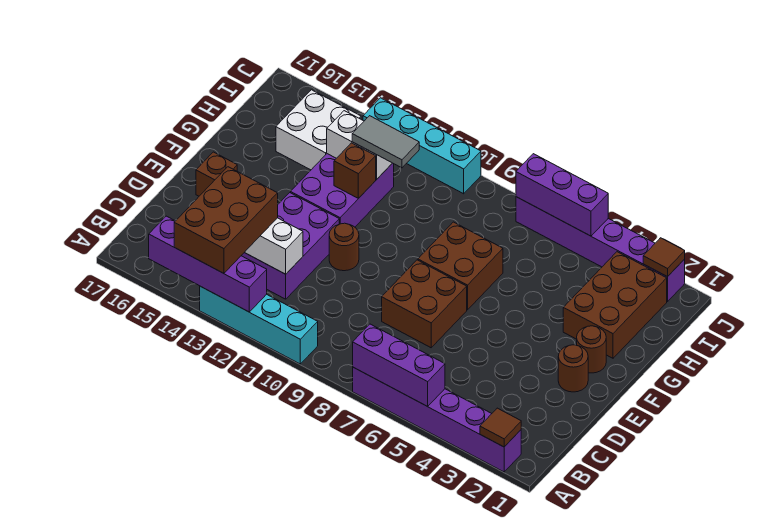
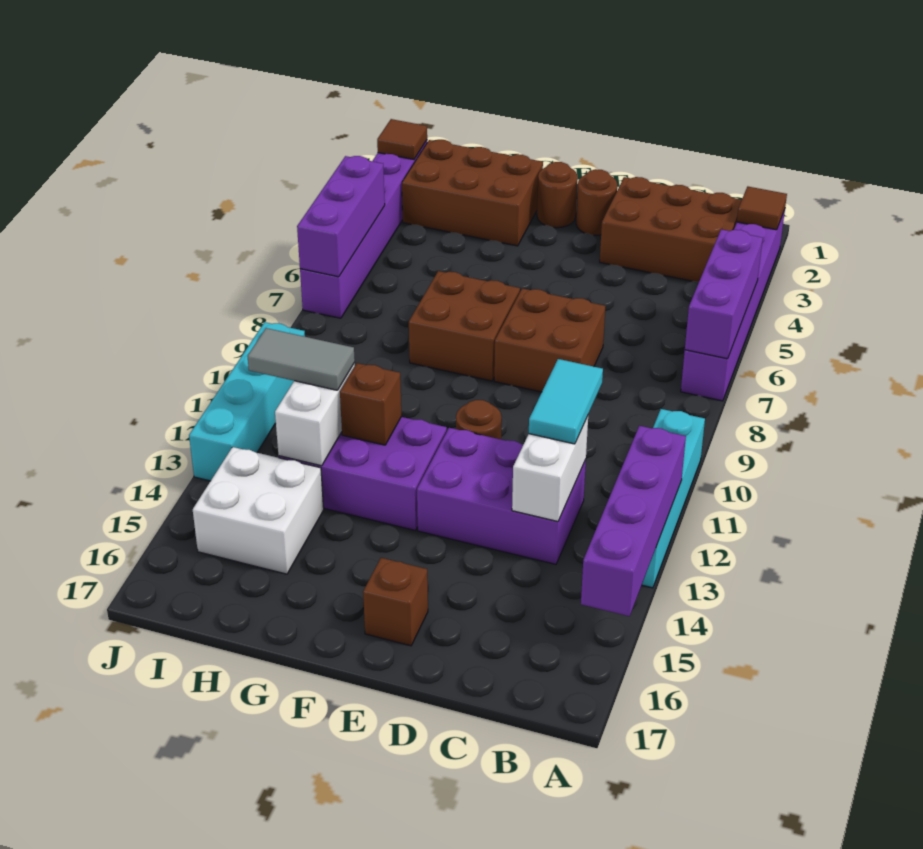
brown brick A13:C14 level 3 -> brown brick B2:D3 level 1
none -> cyan tile C11:C12 level 3
grey tile H11:H12 level 3 -> grey tile H12:I12 level 3

